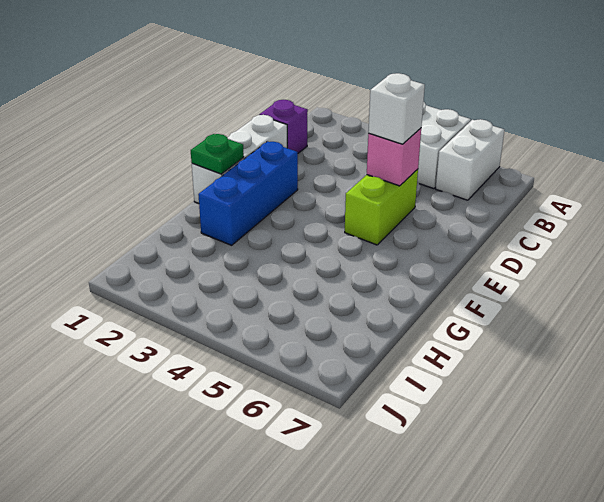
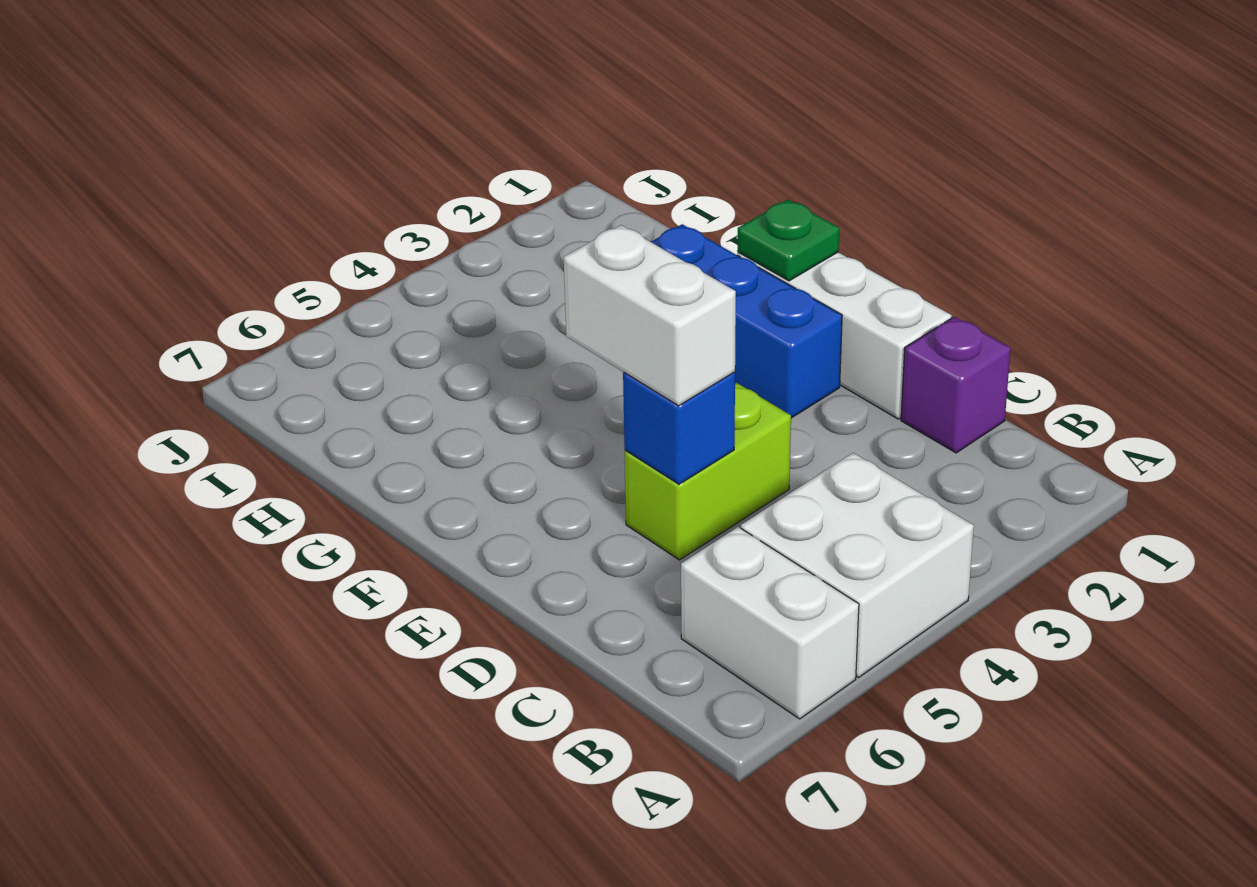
lime brick D5:E5 level 1 -> lime brick D4:D5 level 1
pink brick D5 level 2 -> blue brick D5 level 2
white brick D5 level 3 -> white brick D5:E5 level 3

